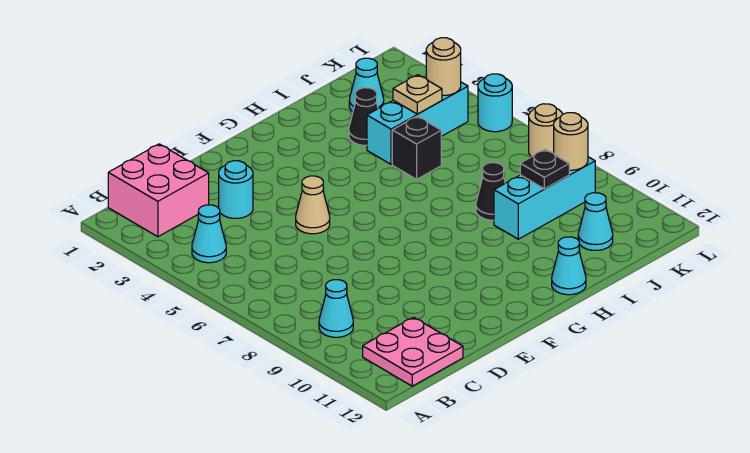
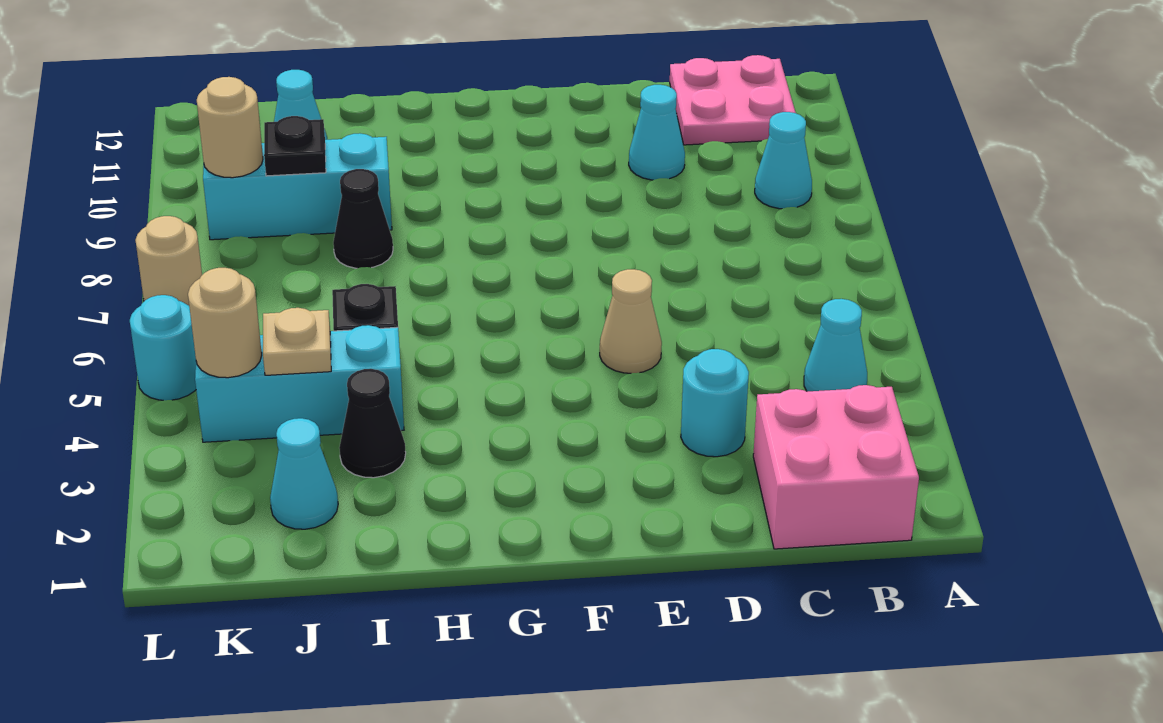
cyan cone H12 level 1 -> cyan cone D10 level 1

